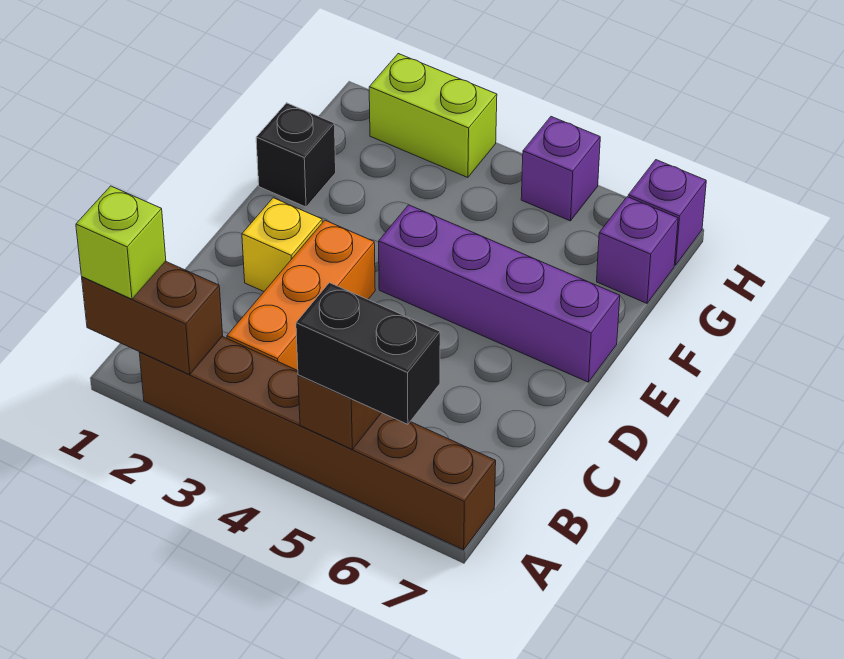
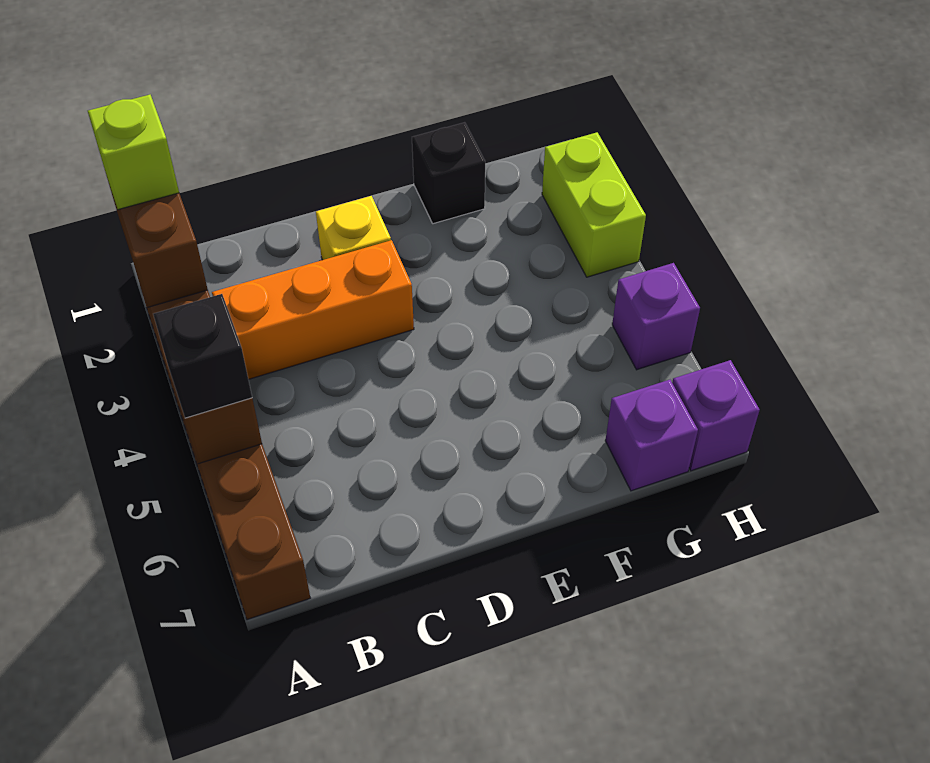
black brick A5:A6 level 3 -> black brick A5 level 3
purple brick E4:E7 level 1 -> none

